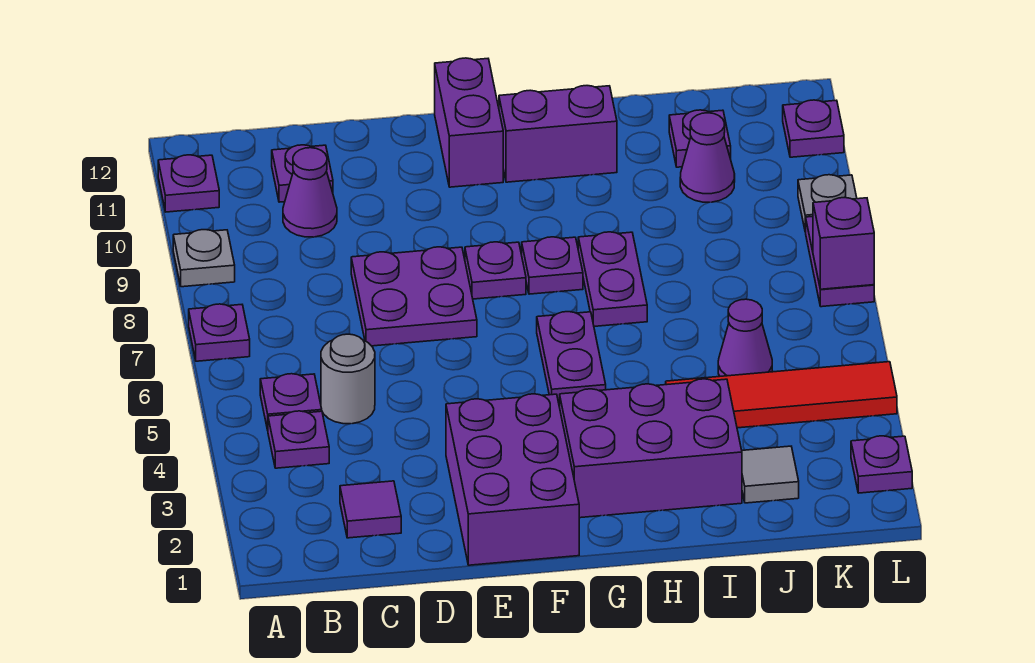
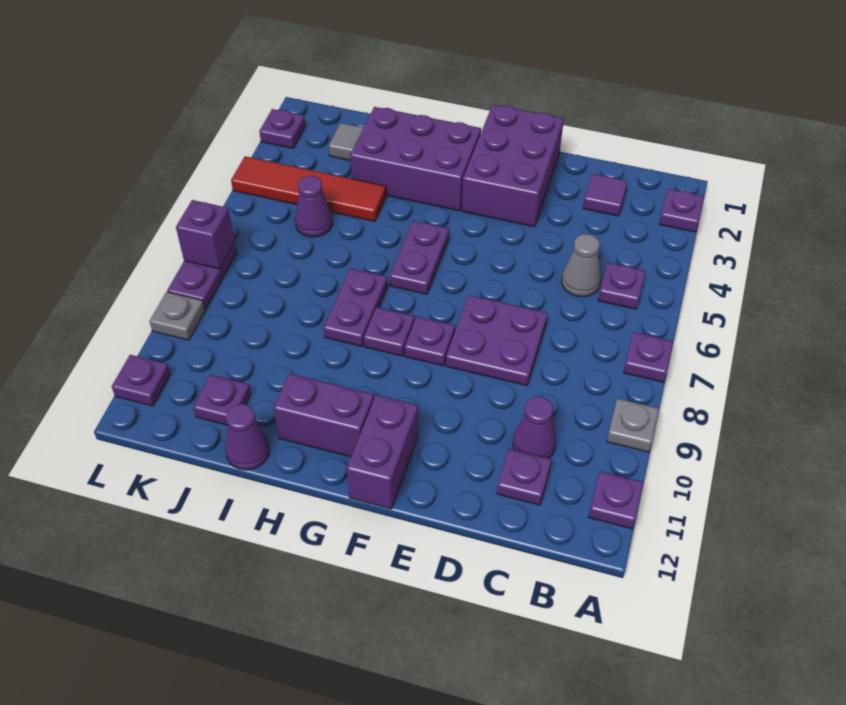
purple plate B4 level 1 -> purple plate A2 level 1
grey round brick C5 level 1 -> grey cone C5 level 1
purple cone J10 level 1 -> purple cone I12 level 1

